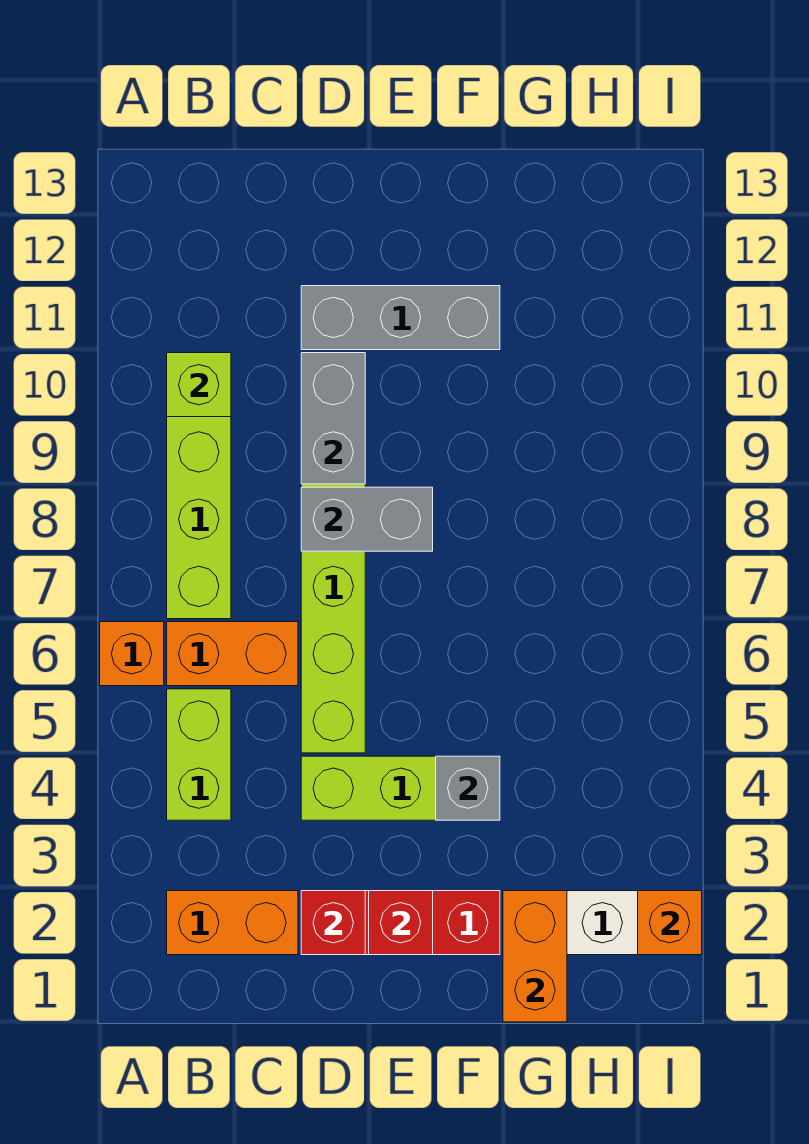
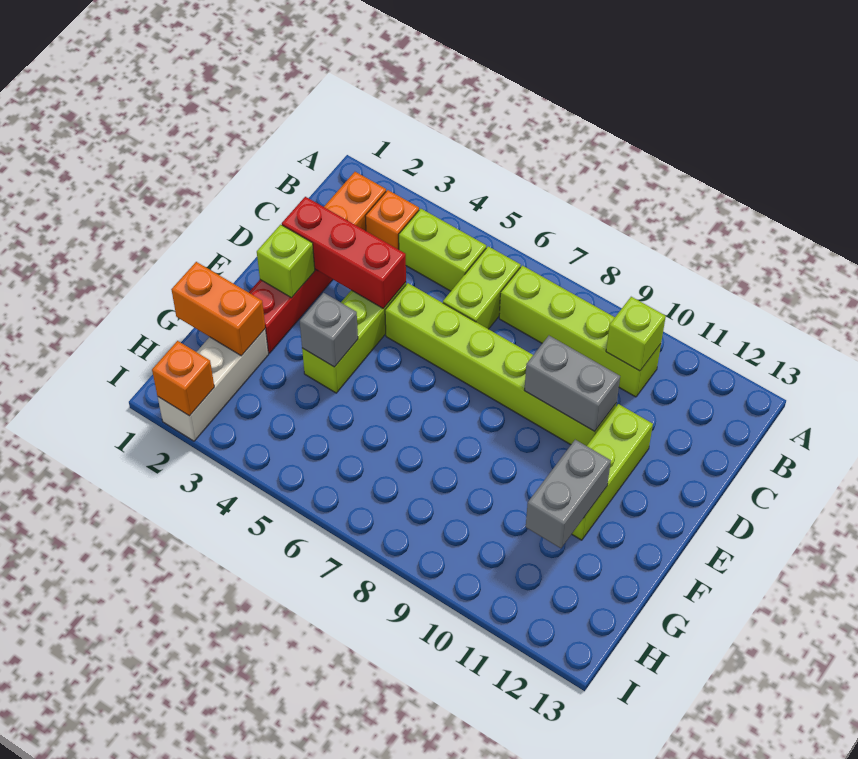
orange brick A6 level 1 -> orange brick B3 level 1
orange brick B6:C6 level 1 -> lime brick B6:C6 level 1
red brick D2 level 2 -> red brick D2:D4 level 2
grey brick D8:E8 level 2 -> grey brick F11:G11 level 2
grey brick D11:F11 level 1 -> lime brick D11:F11 level 1
red brick E2 level 2 -> lime brick E2 level 2

